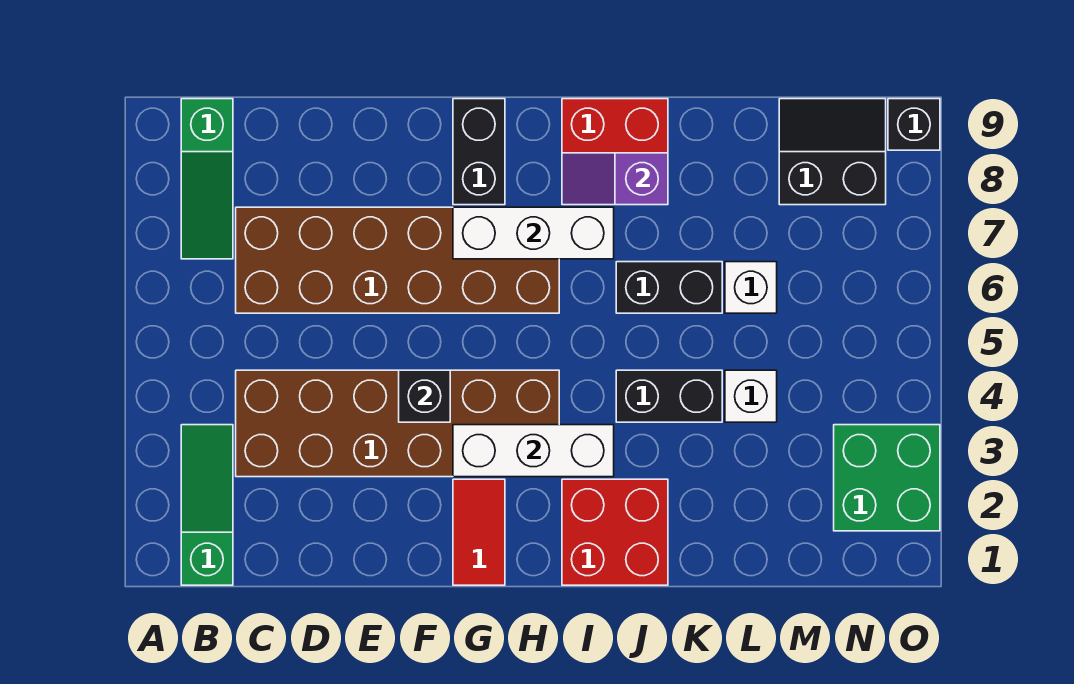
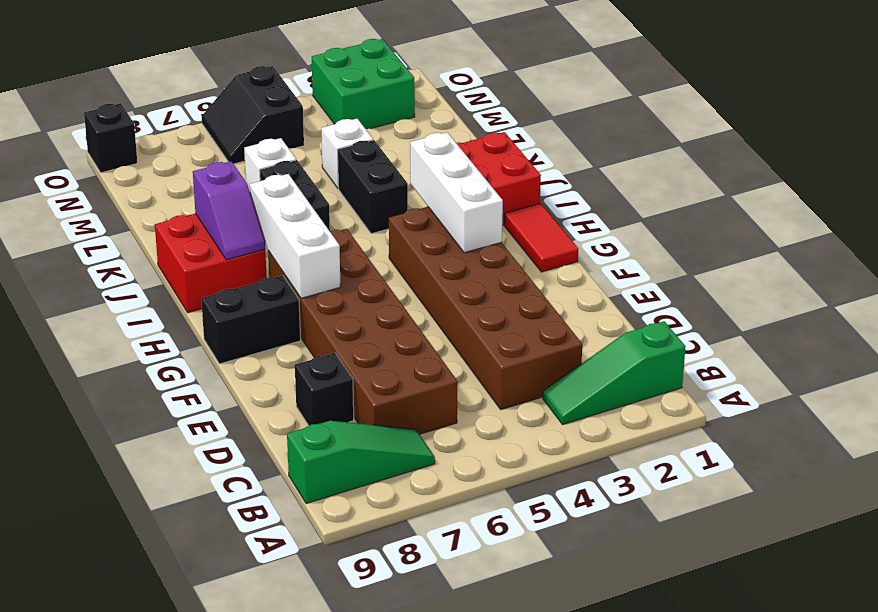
black brick F4 level 2 -> black brick D8 level 1
red tile G1:G2 level 1 -> red tile G1:H1 level 1
black slope M8:N9 level 1 top 8 -> black slope N5:O6 level 1 top 5

